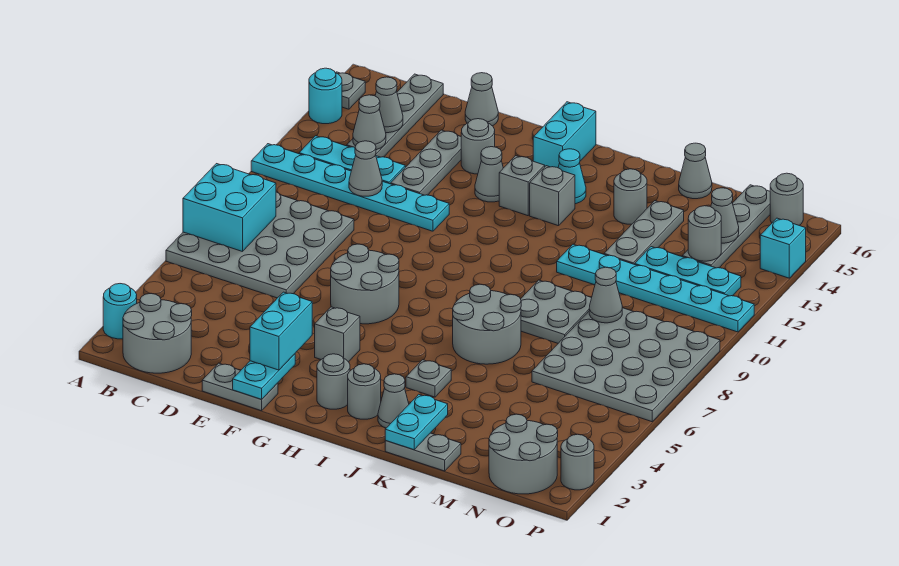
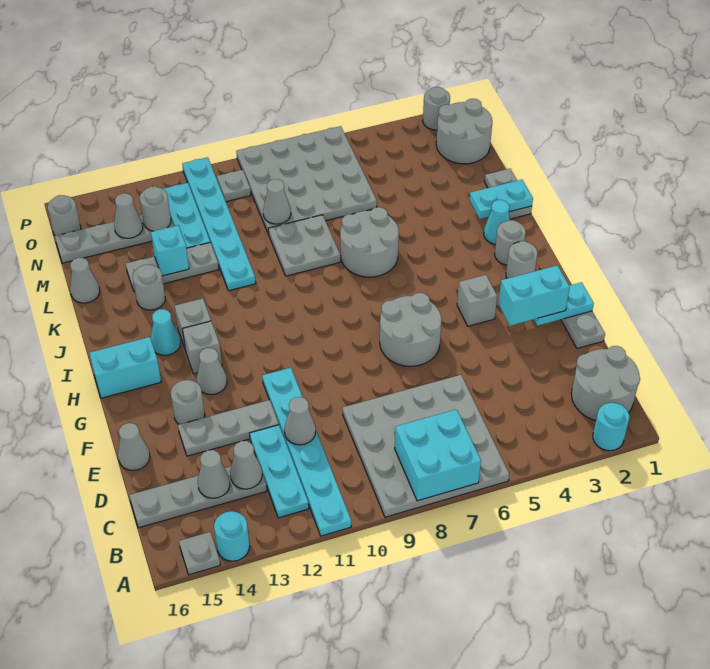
grey cone J2 level 1 -> cyan cone J2 level 1
grey plate J4 level 1 -> grey plate O10 level 1
cyan brick P14 level 1 -> cyan brick L13 level 2

